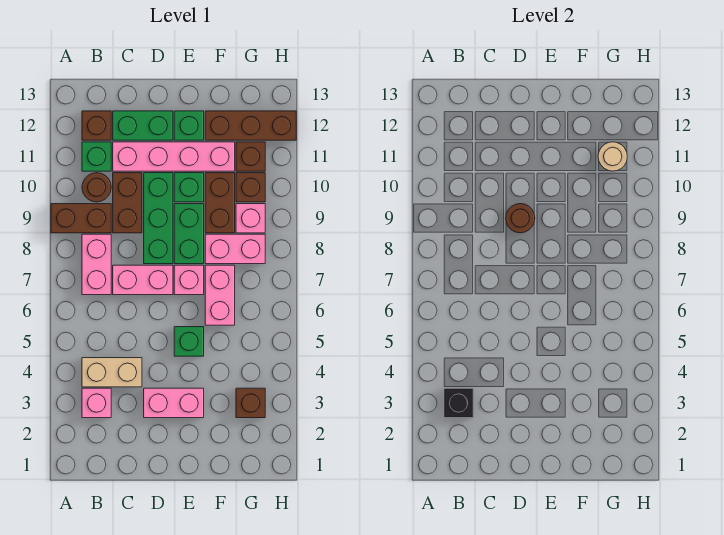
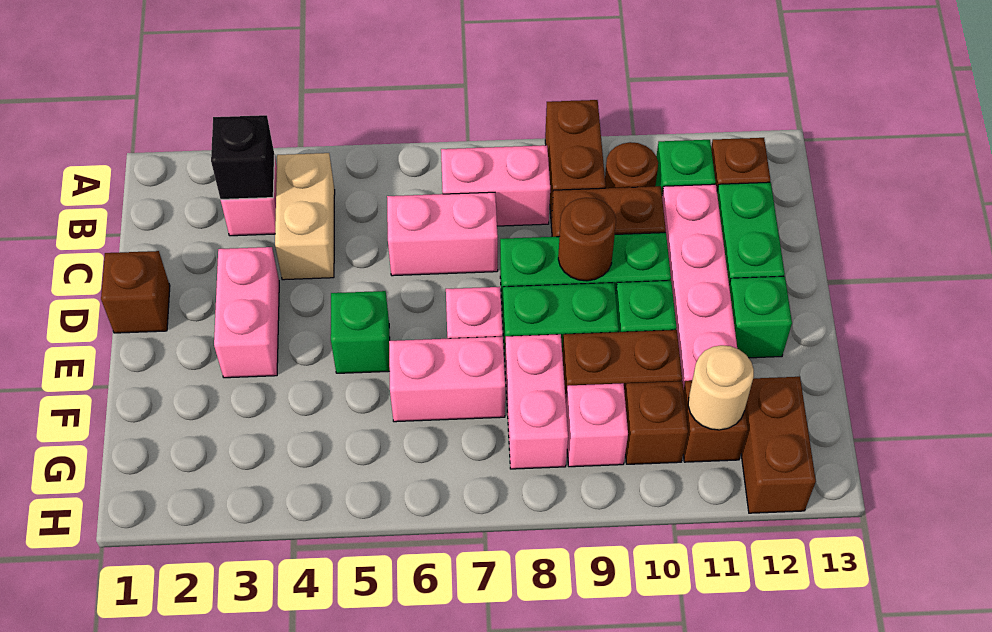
pink brick C7:D7 level 1 -> pink brick C6:C7 level 1
brown brick F12:H12 level 1 -> brown brick G12:H12 level 1
brown brick G3 level 1 -> brown brick D1 level 1

